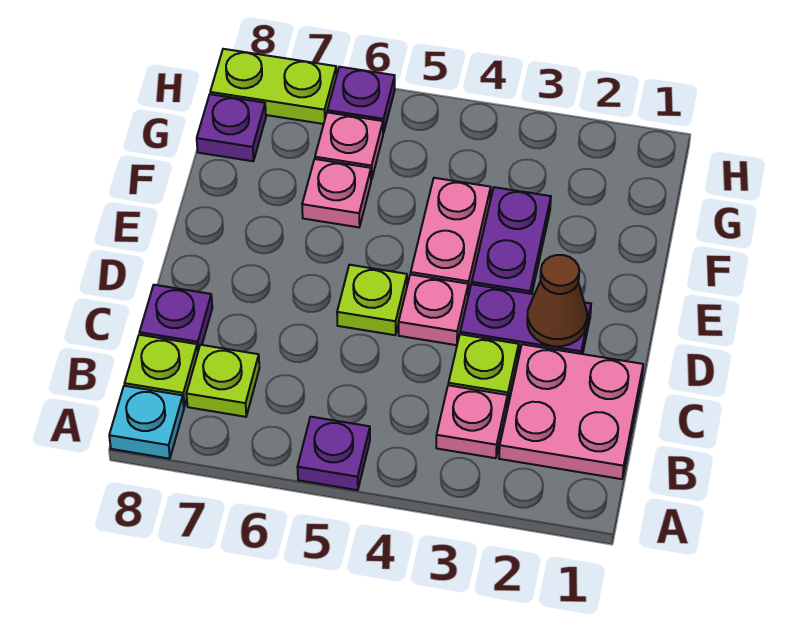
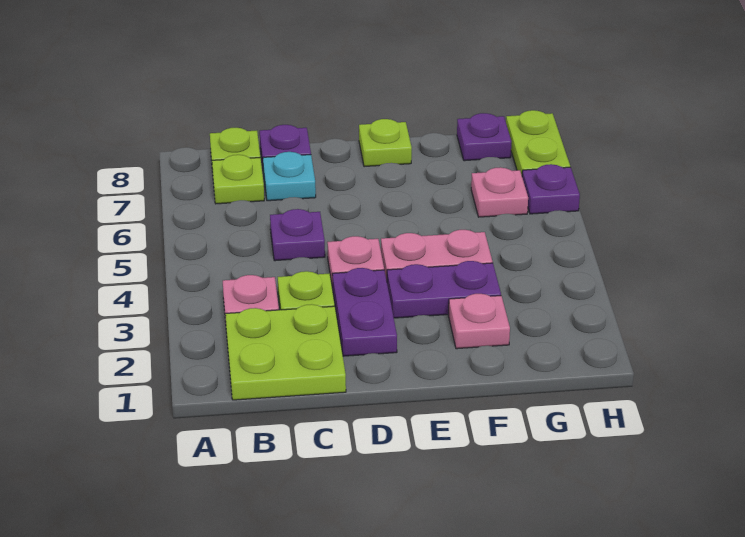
purple plate A5 level 1 -> purple plate C5 level 1
cyan plate A8 level 1 -> cyan plate C7 level 1
pink plate B1:C2 level 1 -> lime plate B1:C2 level 1
brown cone D2 level 2 -> none
lime plate D5 level 1 -> lime plate E8 level 1
pink plate F6 level 1 -> pink plate F2 level 1

